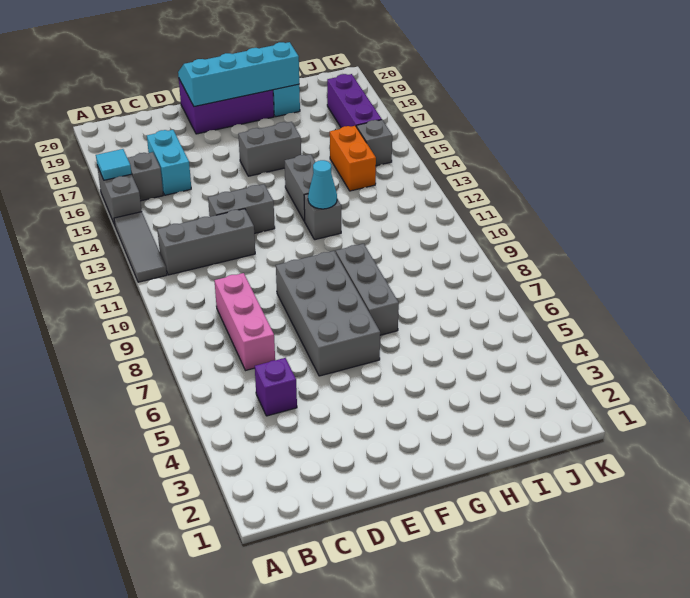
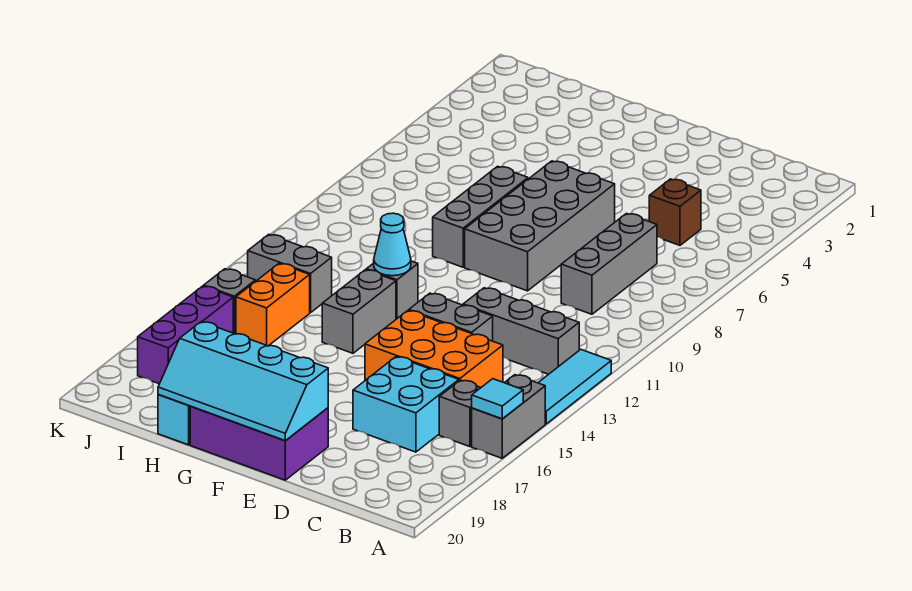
grey tile A12:A14 level 1 -> cyan tile A12:A14 level 1
purple brick C5 level 1 -> brown brick C5 level 1
pink brick C7:C9 level 1 -> grey brick C7:C9 level 1
none -> orange brick C14:E15 level 1
cyan brick C16:C17 level 1 -> cyan brick C16:D17 level 1
grey brick F16:G16 level 1 -> grey brick I13:J13 level 1

